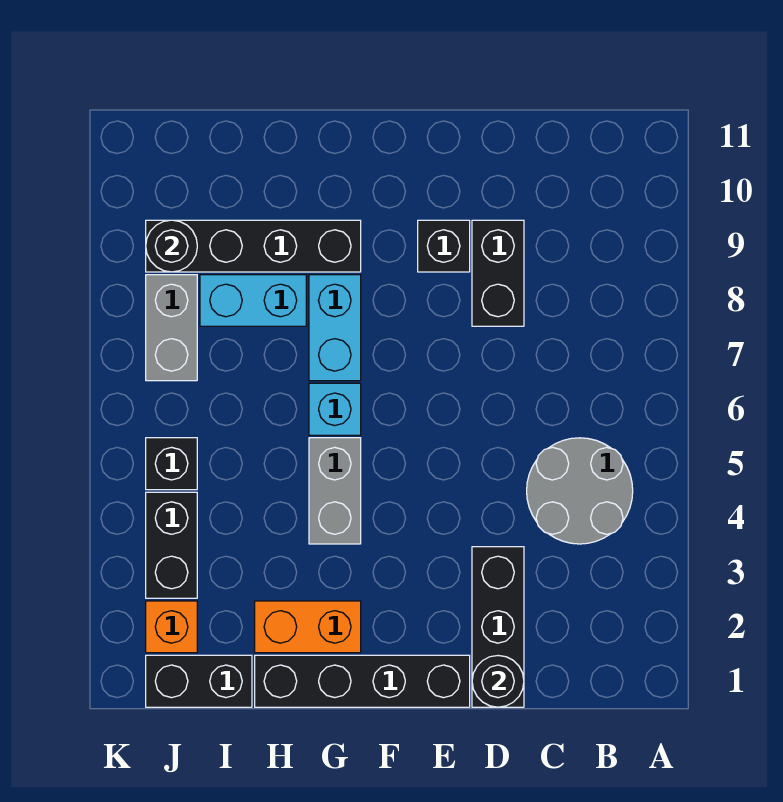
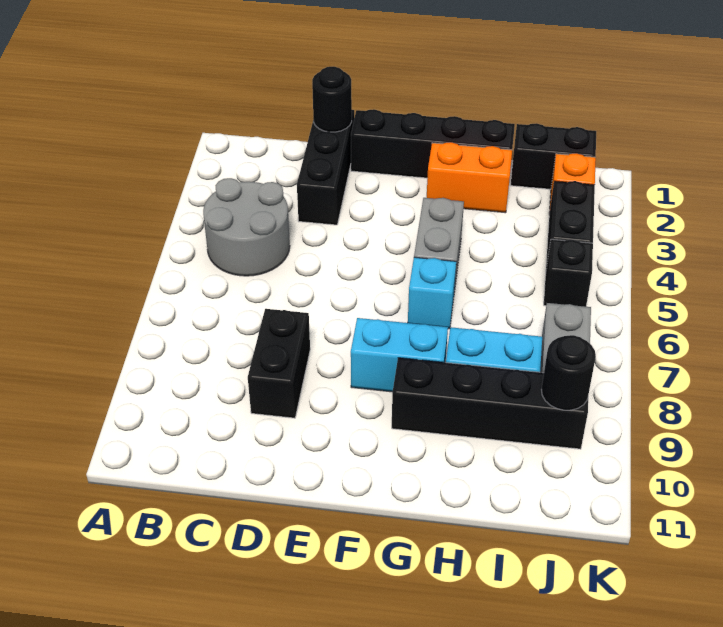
black brick E9 level 1 -> none
cyan brick G7:G8 level 1 -> cyan brick F8:G8 level 1

